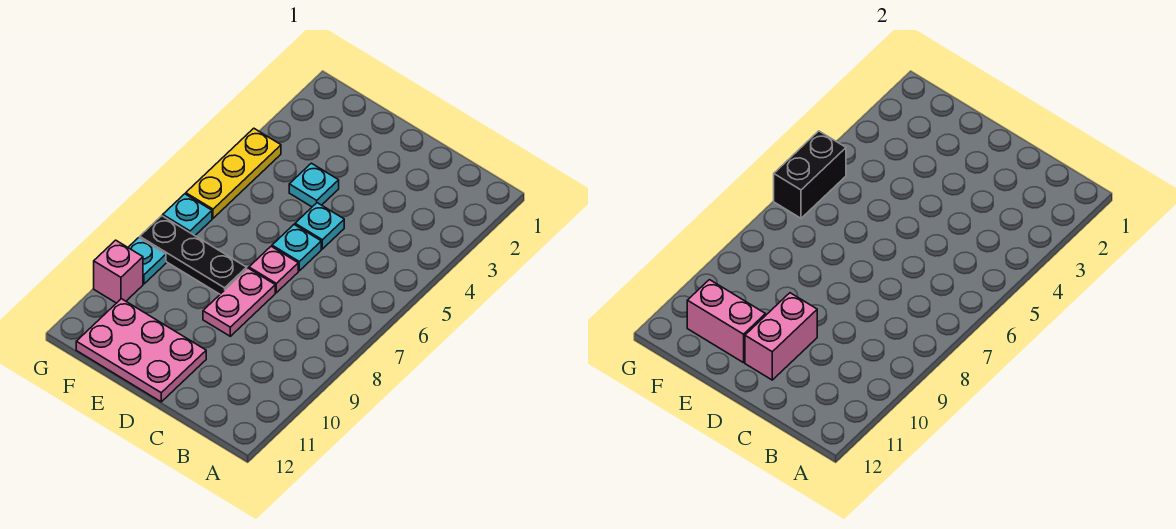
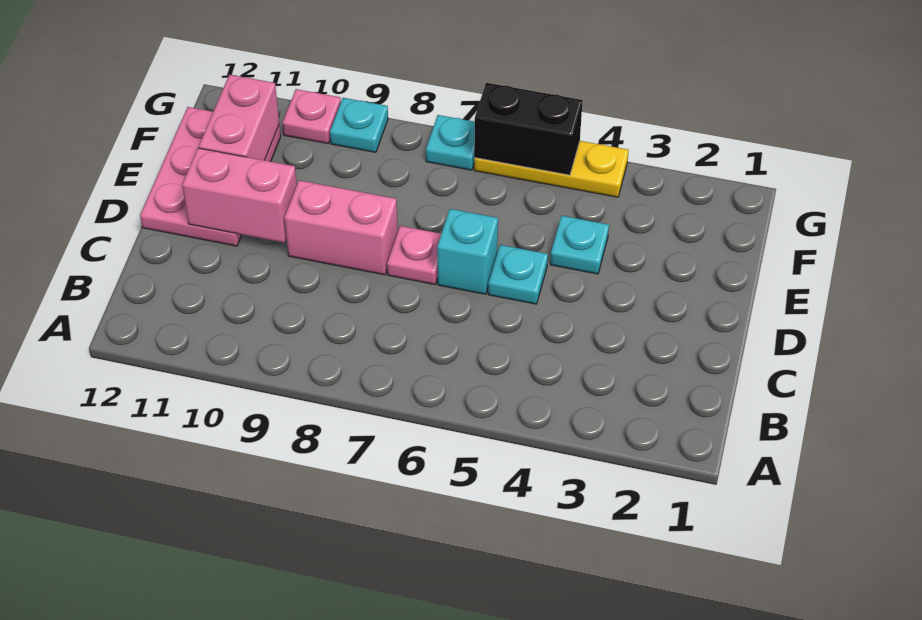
cyan plate D6 level 1 -> cyan brick D6 level 1
pink plate D8:D9 level 1 -> pink brick D8:D9 level 1
black plate E8:G8 level 1 -> none
pink brick G10 level 1 -> pink plate G10 level 1

